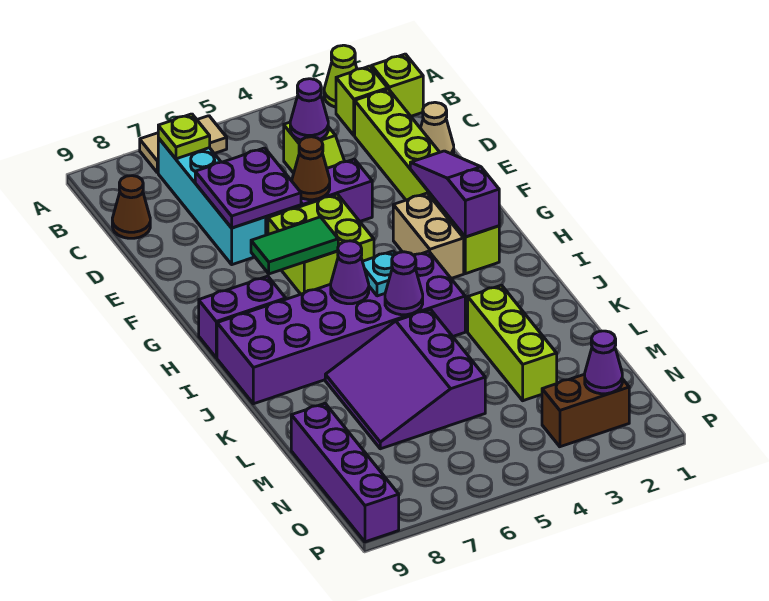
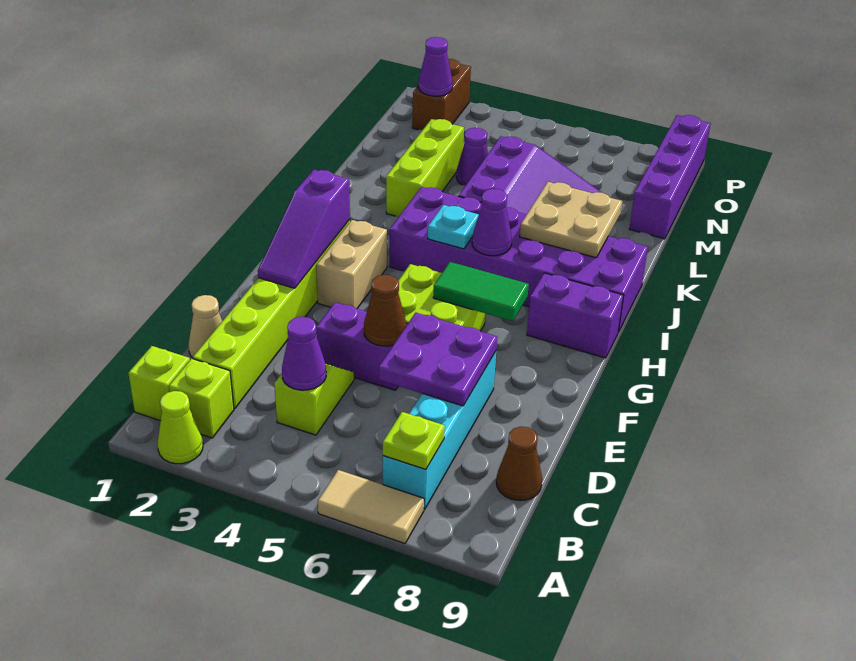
purple cone J5 level 2 -> purple cone M4 level 1
none -> tan plate J7:K8 level 2
brown brick O2:O3 level 1 -> brown brick O2:P2 level 1

